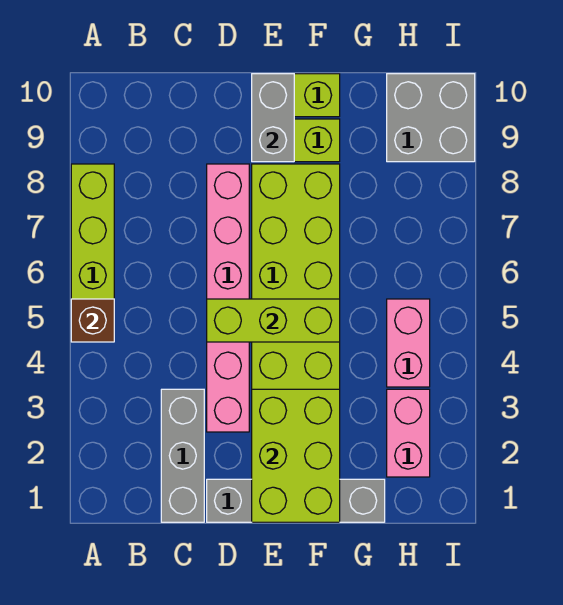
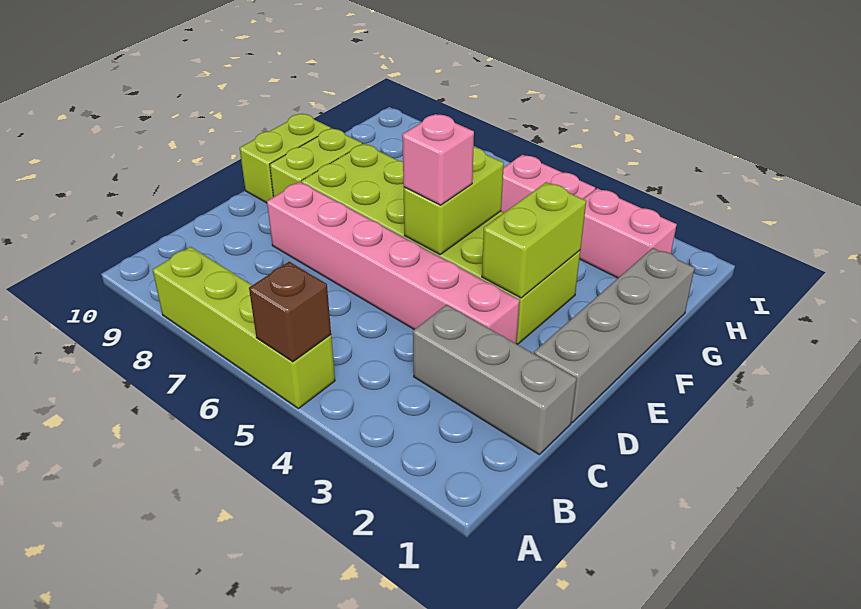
lime brick D5:F5 level 2 -> lime brick E5:F5 level 2
lime brick E1:F3 level 2 -> lime brick E3:F3 level 2
none -> pink brick E5 level 3
grey brick E9:E10 level 2 -> none
grey brick H9:I10 level 1 -> none

